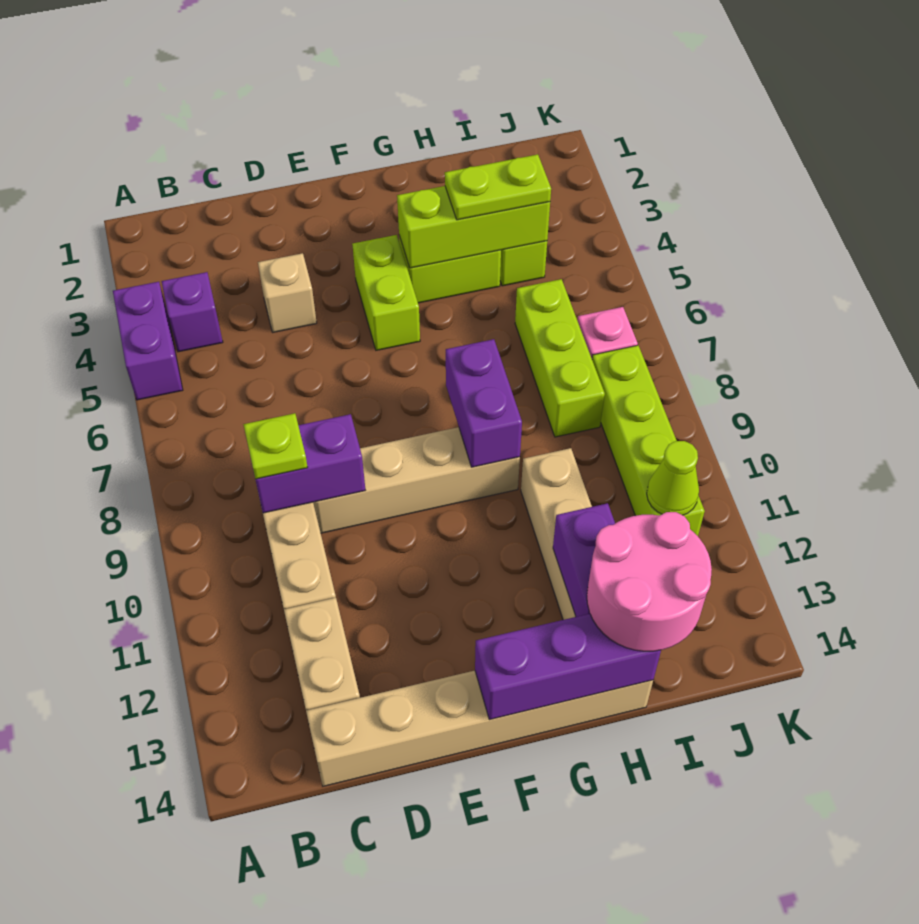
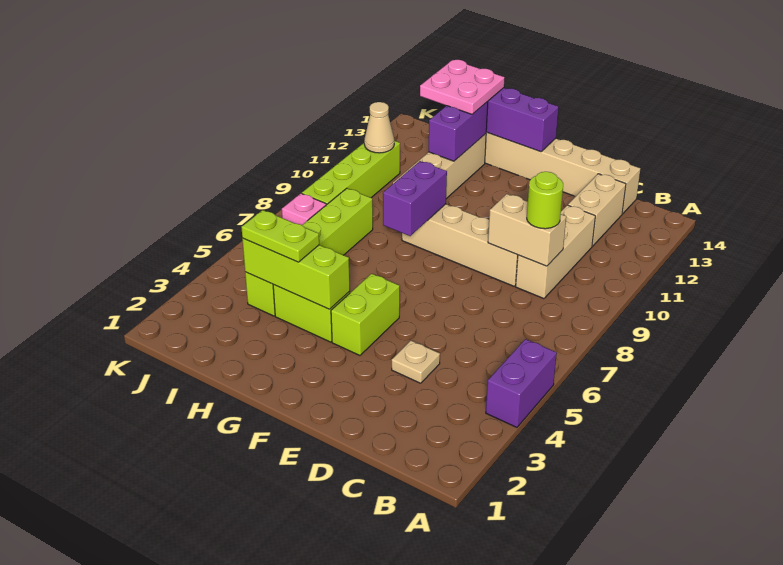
purple brick B4 level 1 -> none
purple brick C9:D9 level 2 -> tan brick C9:D9 level 2
lime plate C9 level 3 -> lime round brick C9 level 3
tan brick D4 level 1 -> tan plate D4 level 1
pink round brick H13:I14 level 3 -> pink plate H13:I14 level 3
lime cone J11 level 2 -> tan cone J11 level 2

